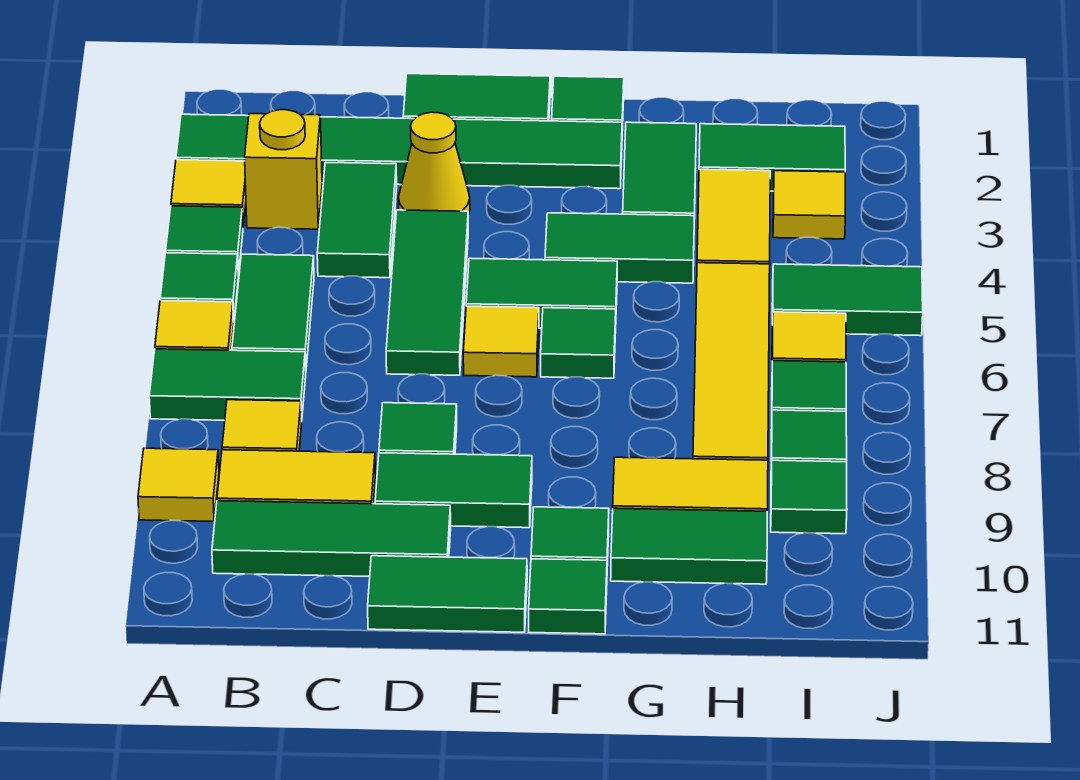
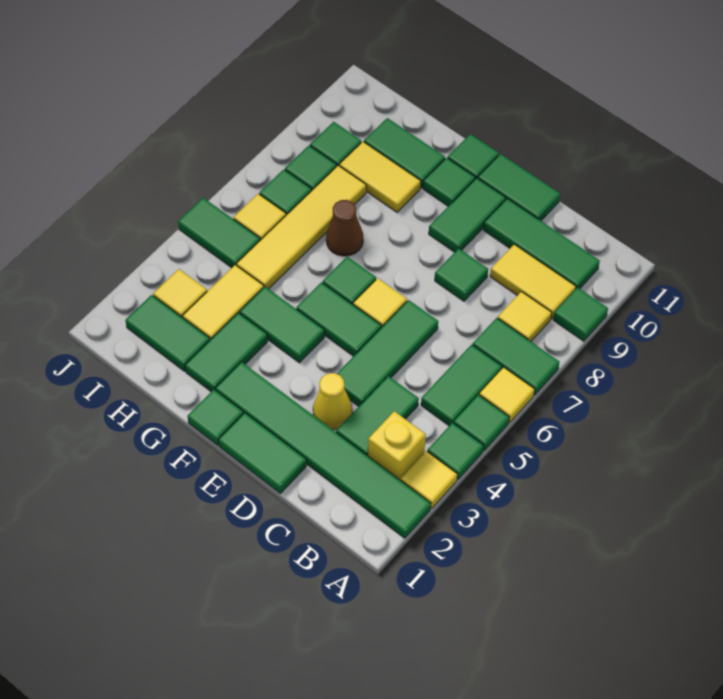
yellow tile A9 level 1 -> green tile A9 level 1
green tile D9:E9 level 1 -> green tile E9:E10 level 1
none -> brown cone G7 level 1

